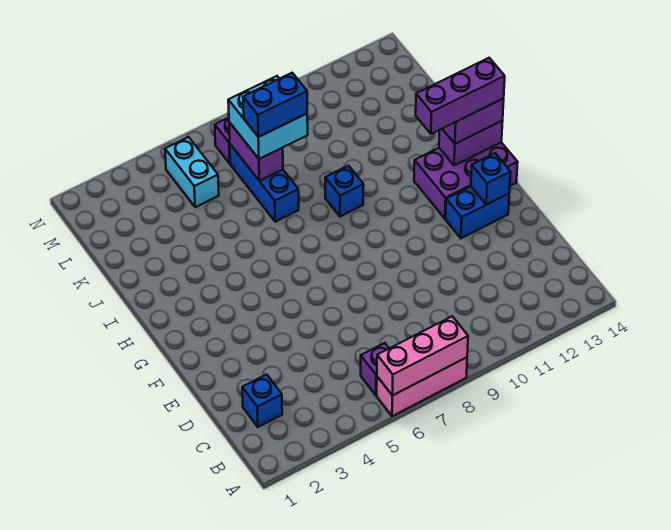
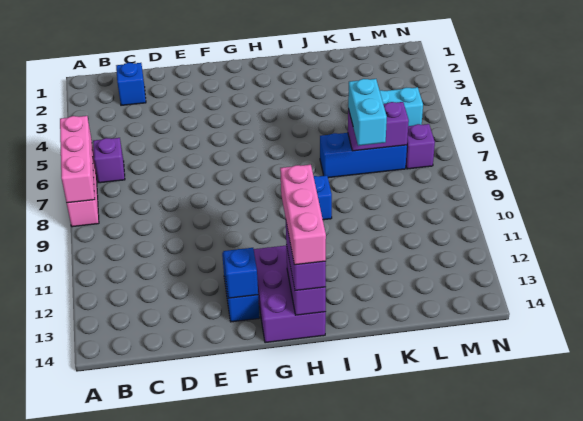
purple brick H12:H14 level 4 -> pink brick H12:H14 level 4
cyan brick K7:L8 level 3 -> cyan brick K7:K8 level 3
blue brick K7:K8 level 4 -> none

